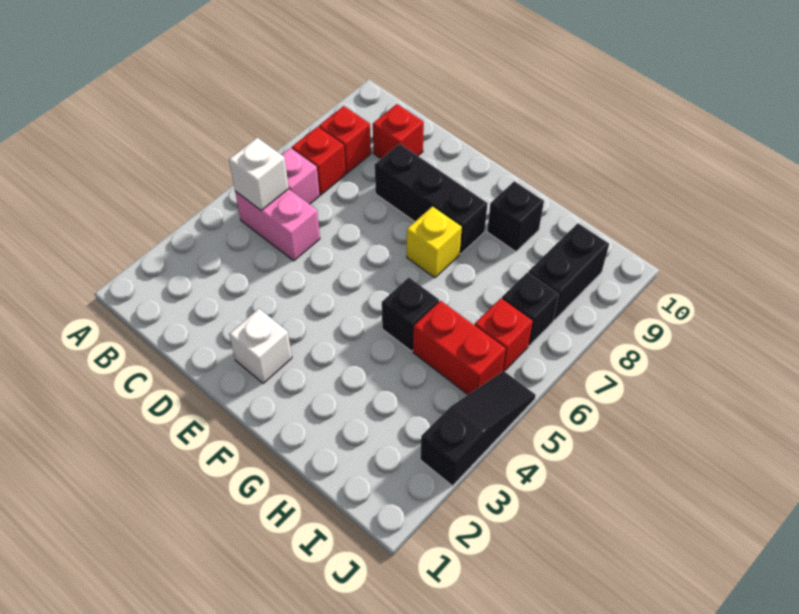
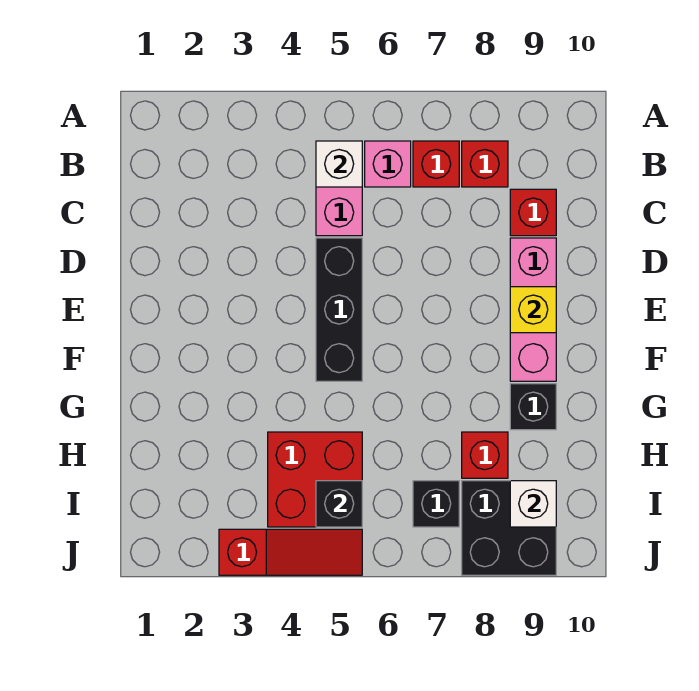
black brick D8:F8 level 1 -> black brick D5:F5 level 1
none -> pink brick D9:F9 level 1
white brick E2 level 1 -> white brick I9 level 2
yellow brick F7 level 1 -> yellow brick E9 level 2
black brick G5 level 1 -> black brick I5 level 2
red brick H5:I5 level 1 -> red brick H4:I5 level 1
red brick I6 level 1 -> red brick H8 level 1
black brick I8:I9 level 1 -> black brick I8:J9 level 1
black slope J3:J5 level 1 top 3 -> red slope J3:J5 level 1 top 3

